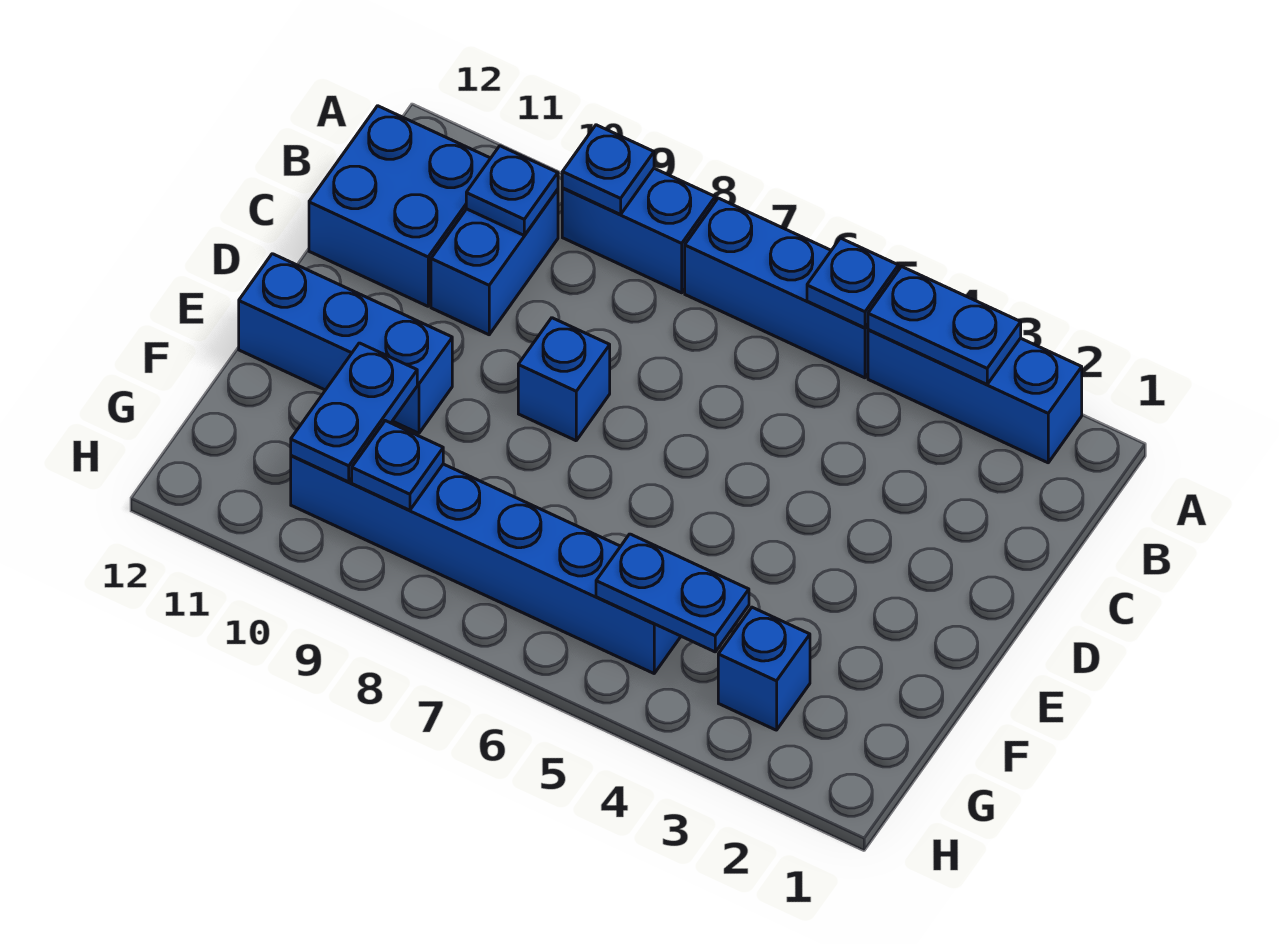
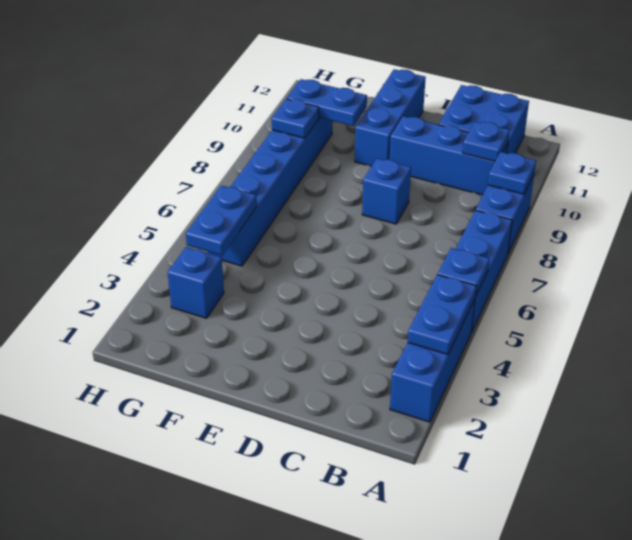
blue brick B10:C10 level 1 -> blue brick B10:D10 level 1

